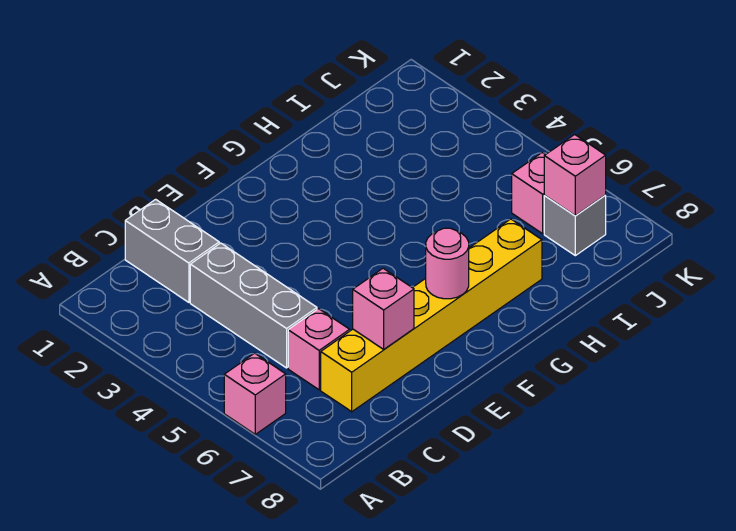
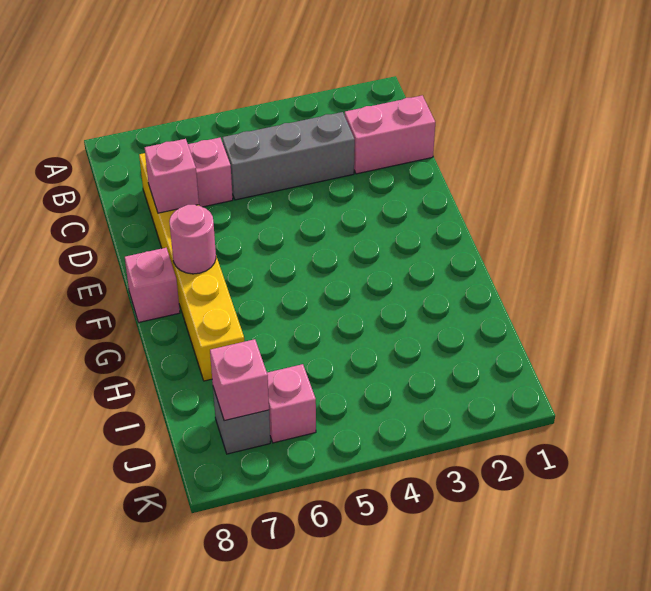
pink brick A6 level 1 -> pink brick F8 level 1
grey brick C1:C2 level 1 -> pink brick C1:C2 level 1

